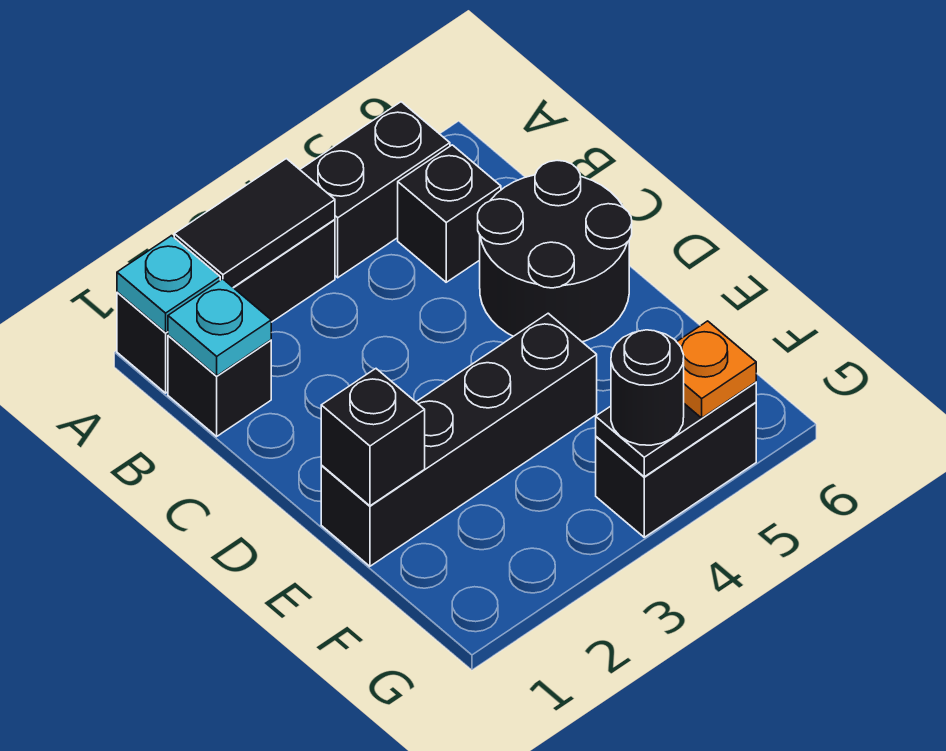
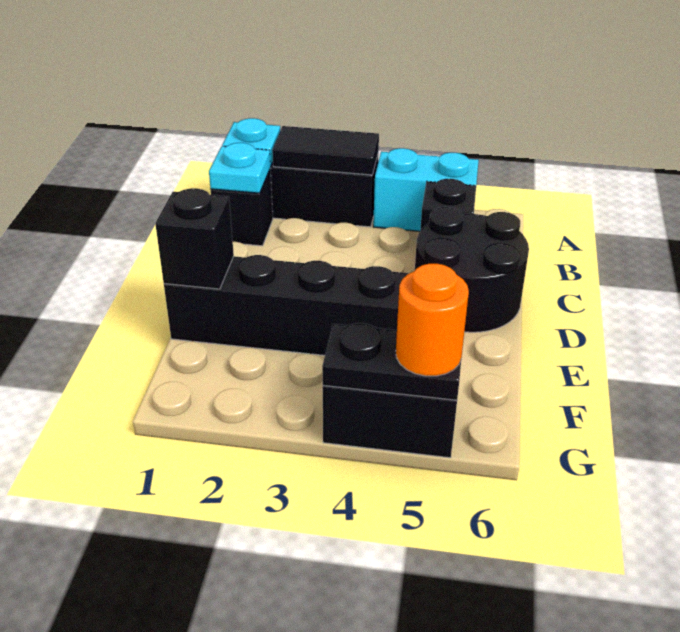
black brick A4:A5 level 1 -> cyan brick A4:A5 level 1
black round brick G4 level 3 -> none
orange plate G5 level 3 -> orange round brick G5 level 3

